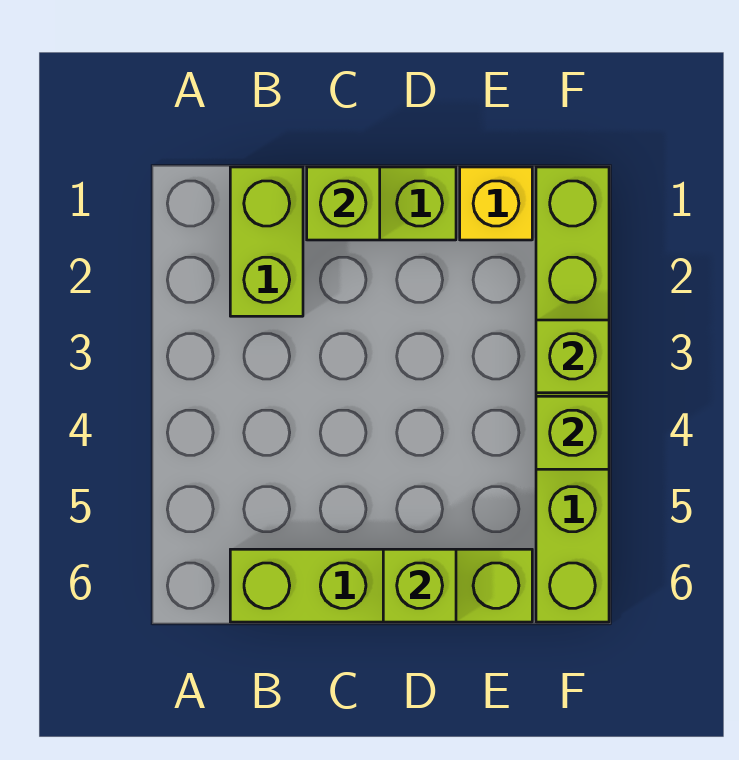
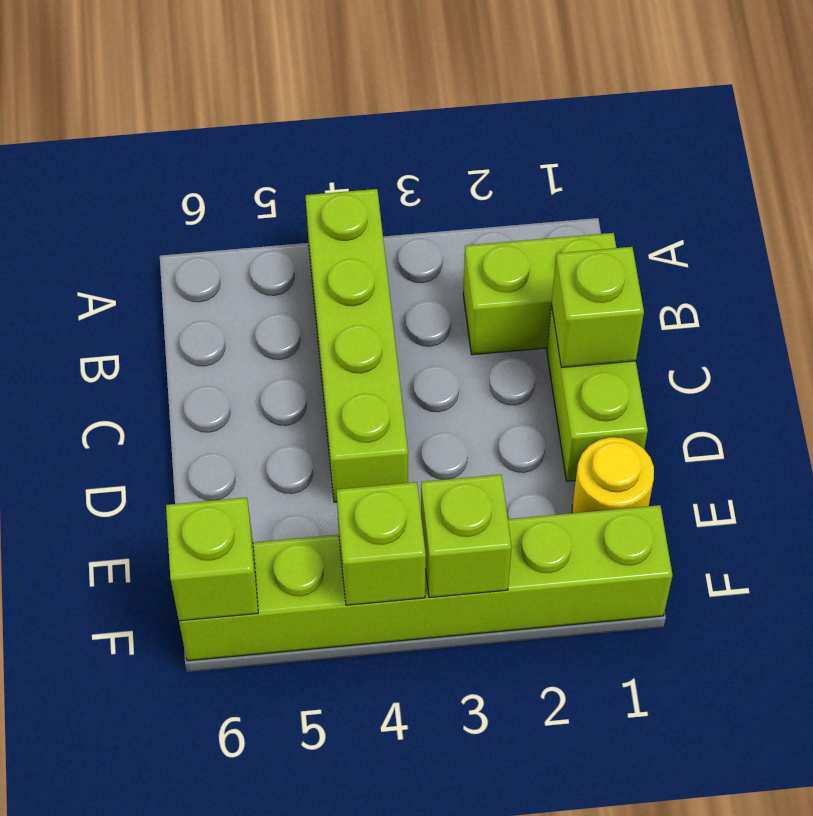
lime brick B6:E6 level 1 -> lime brick A4:D4 level 1
lime brick D6 level 2 -> lime brick F6 level 2
yellow brick E1 level 1 -> yellow round brick E1 level 1

